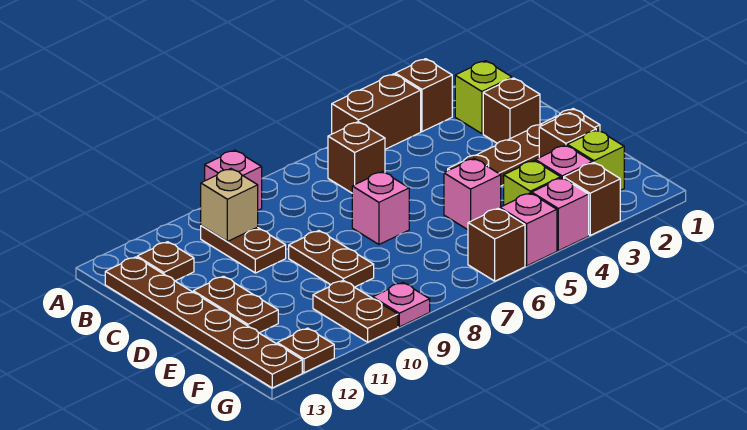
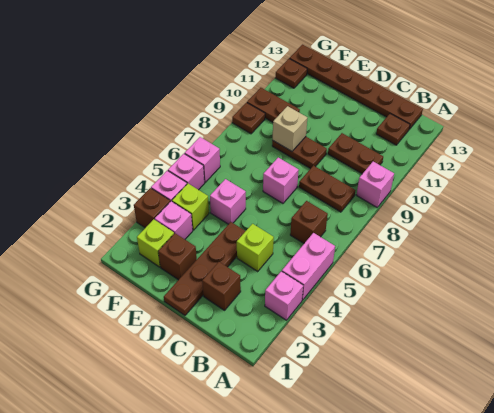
brown brick A3 level 1 -> pink brick A3 level 1
brown brick A4:A5 level 1 -> pink brick A4:A5 level 1
lime brick B2 level 1 -> lime brick C4 level 1
tan brick B10 level 2 -> tan brick E9 level 2
brown plate D12:E12 level 1 -> brown plate B8:C8 level 1
brown brick G6 level 1 -> pink brick G6 level 1
pink plate G9 level 1 -> brown plate G9 level 1

